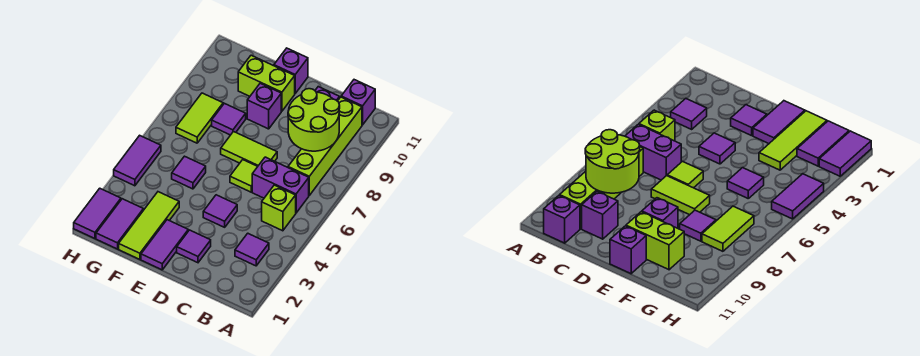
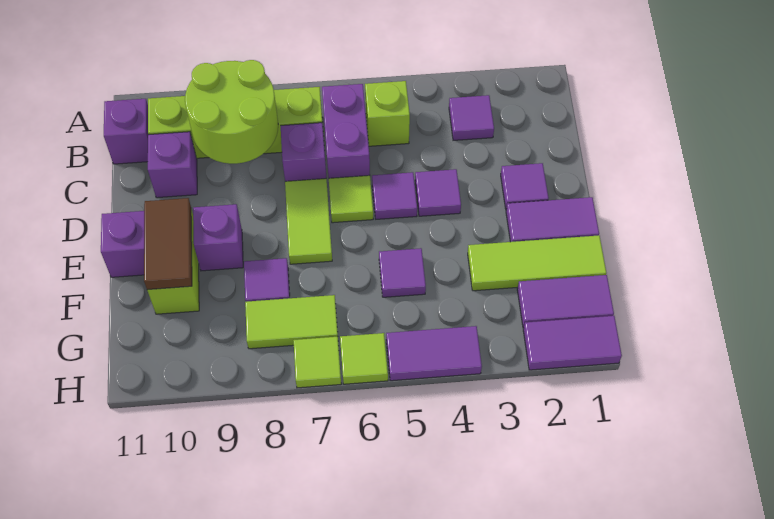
none -> purple brick C7 level 1
none -> purple tile D5 level 1
none -> brown tile E10:F10 level 2
none -> lime tile H6 level 1
none -> lime tile H7 level 1

